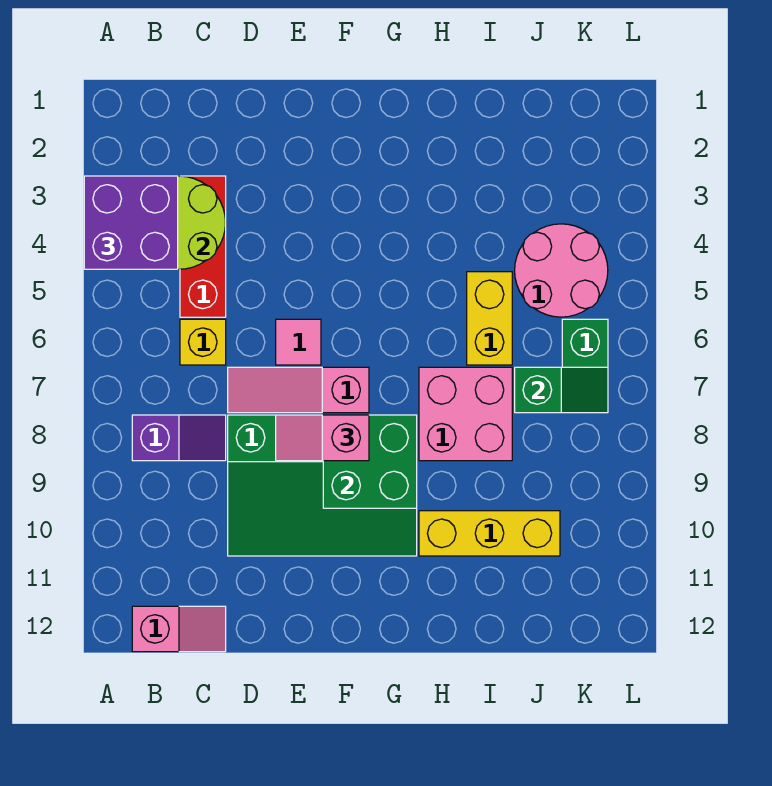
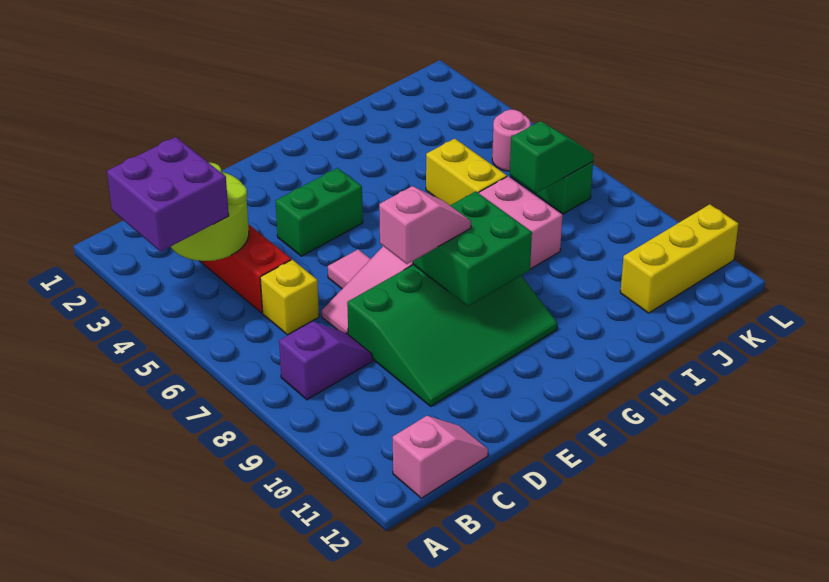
none -> green brick E4:F4 level 1
pink slope E8:F8 level 3 top F -> pink slope E8:F8 level 3 top E
yellow brick H10:J10 level 1 -> yellow brick J11:L11 level 1
pink round brick J4:K5 level 1 -> pink round brick K5 level 1

